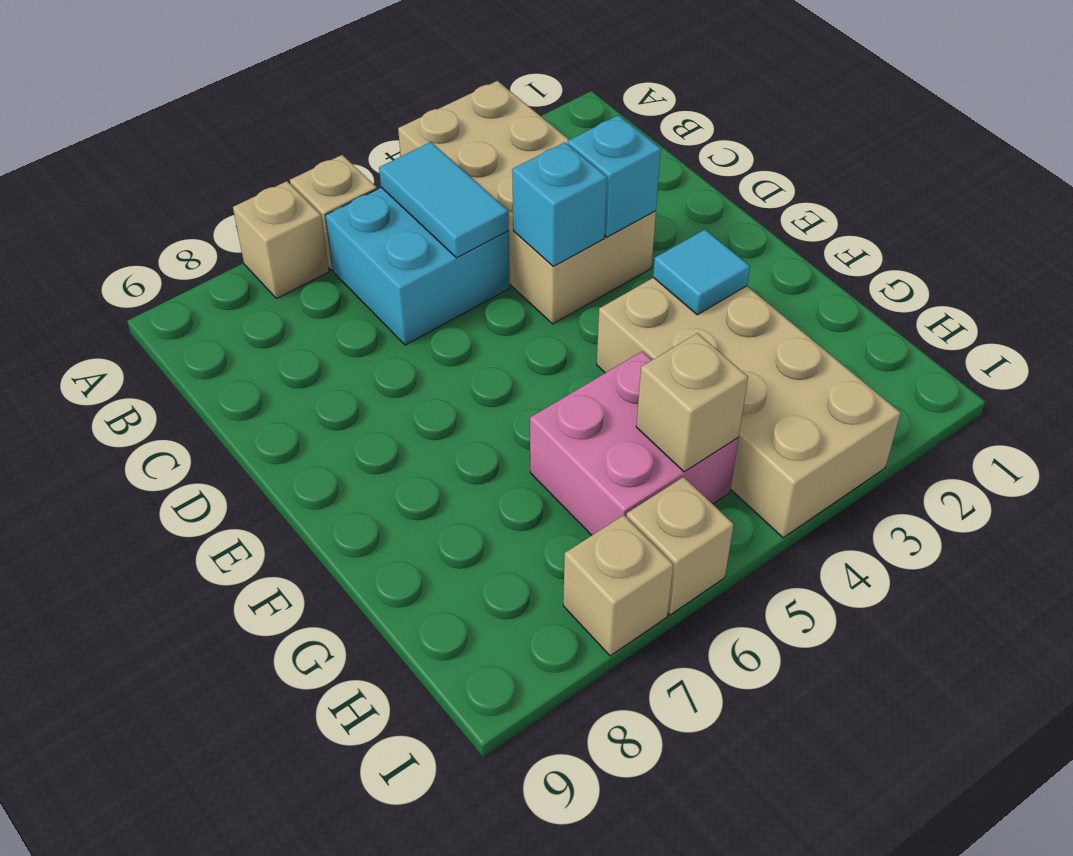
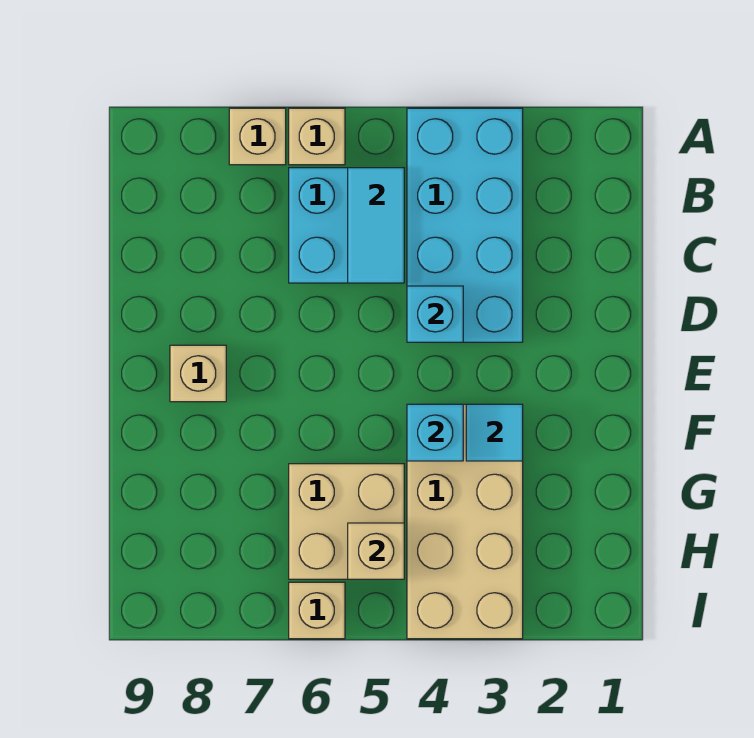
tan brick A3:D4 level 1 -> cyan brick A3:D4 level 1
cyan brick D3 level 2 -> cyan brick F4 level 2
pink brick G5:H6 level 1 -> tan brick G5:H6 level 1
tan brick I7 level 1 -> tan brick E8 level 1

